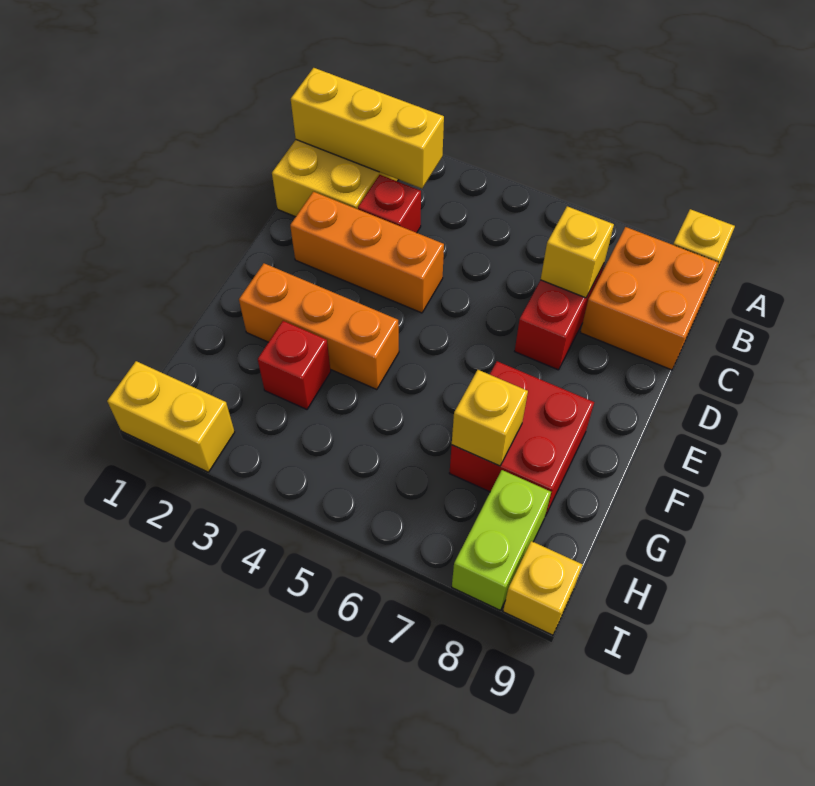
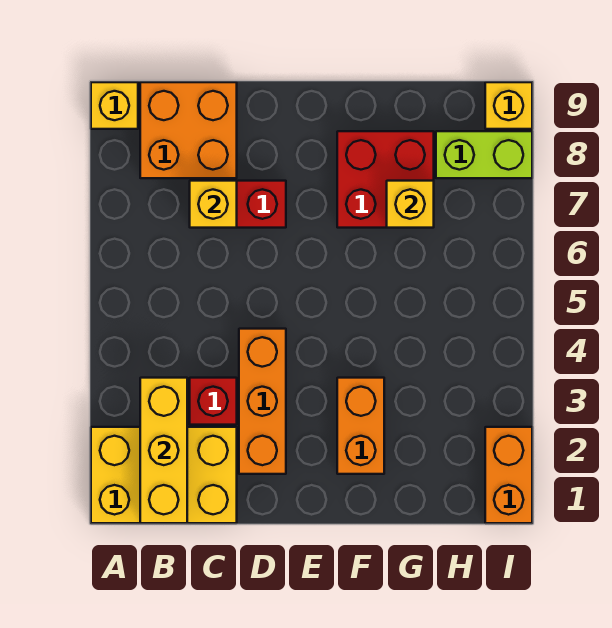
orange brick F2:F4 level 1 -> orange brick F2:F3 level 1
red brick G3 level 1 -> none
yellow brick I1:I2 level 1 -> orange brick I1:I2 level 1

